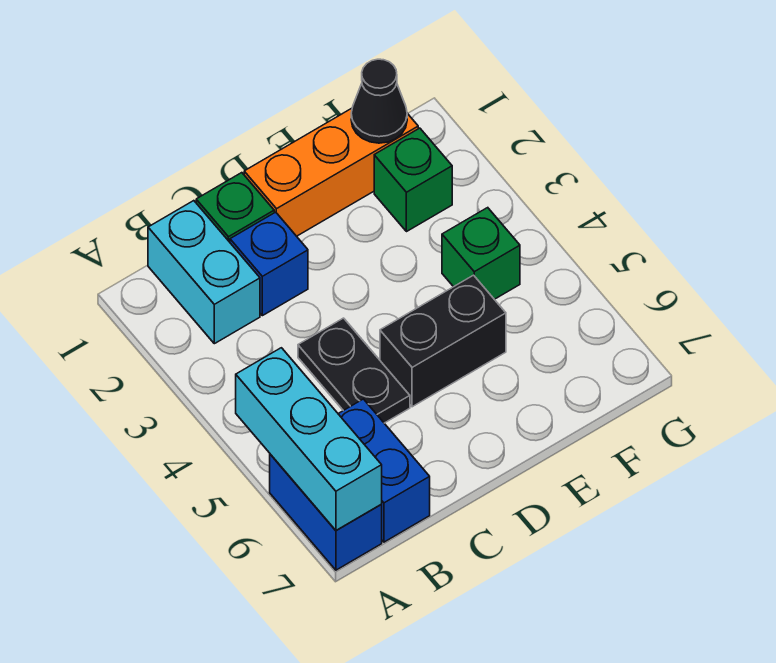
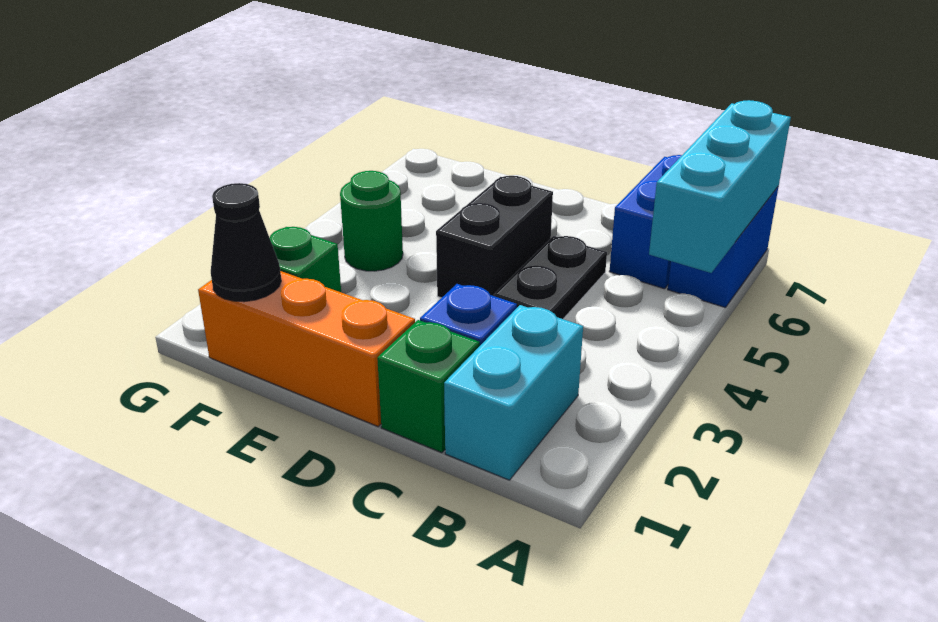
black brick D5:E5 level 1 -> black brick D4:D5 level 1
green brick F4 level 1 -> green round brick F4 level 1

